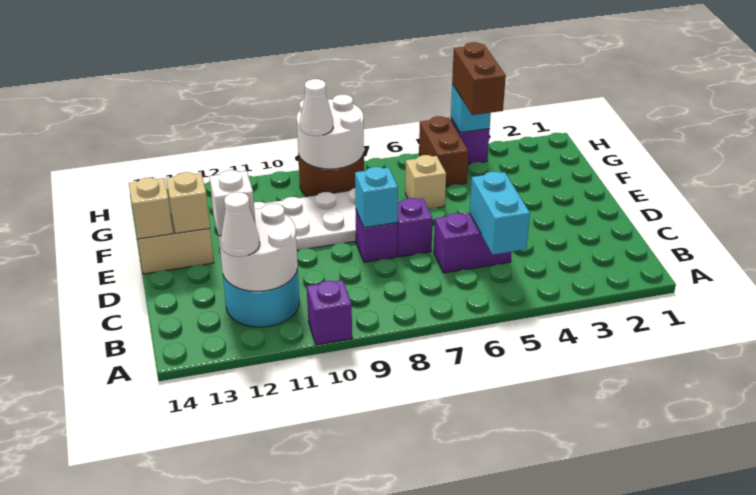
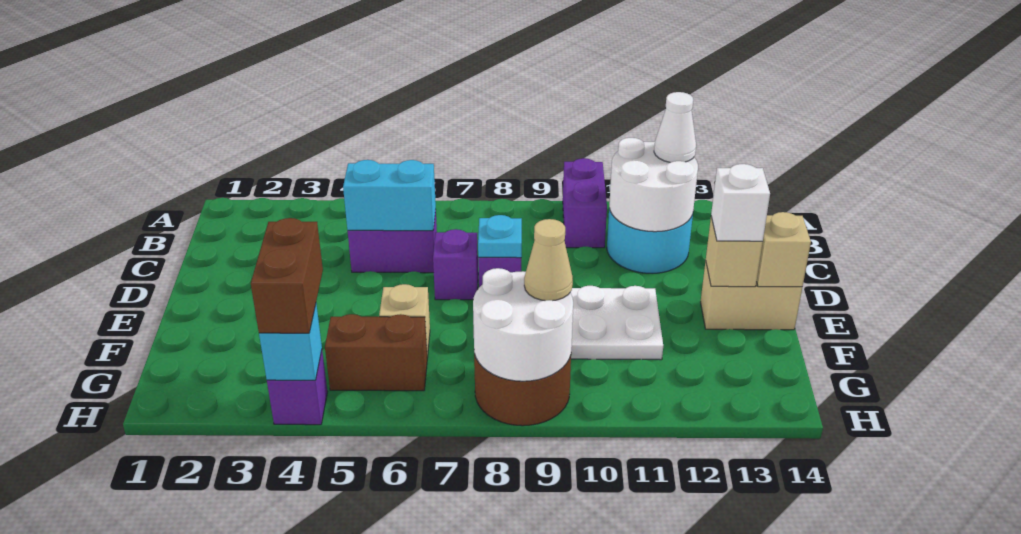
purple brick A10 level 1 -> purple brick A10:B10 level 1
cyan brick B5:C5 level 2 -> cyan brick C5:C6 level 2
white brick C12 level 3 -> white brick E13 level 3
cyan brick D8 level 2 -> cyan plate D8 level 2
brown brick G5:H5 level 1 -> brown brick G5:G6 level 1
white cone G9 level 3 -> tan cone G9 level 3

